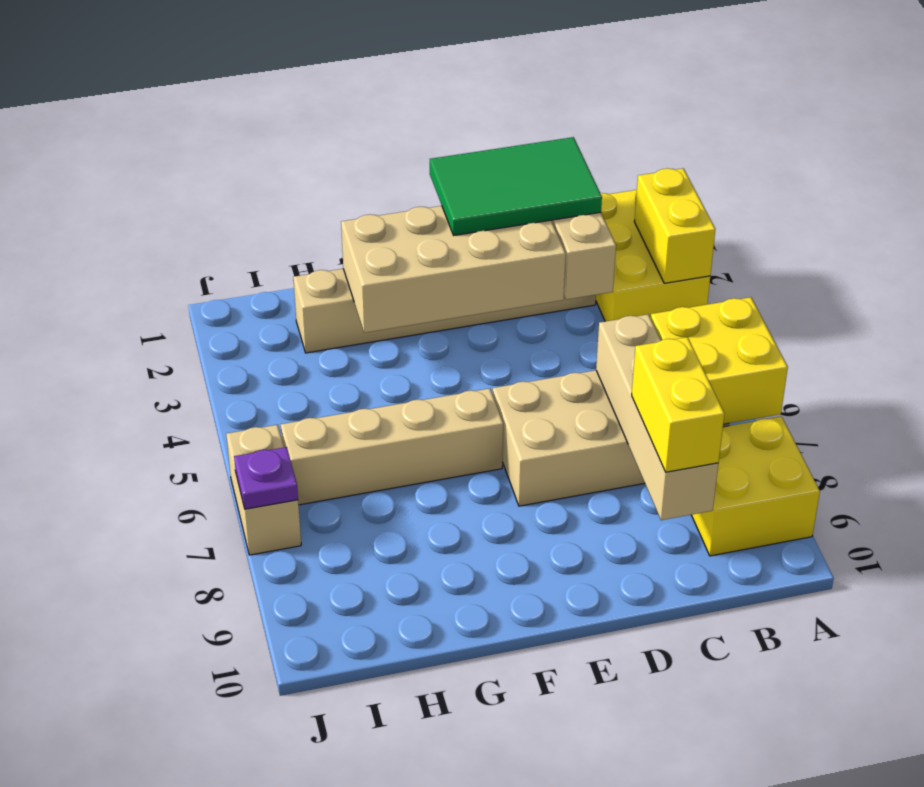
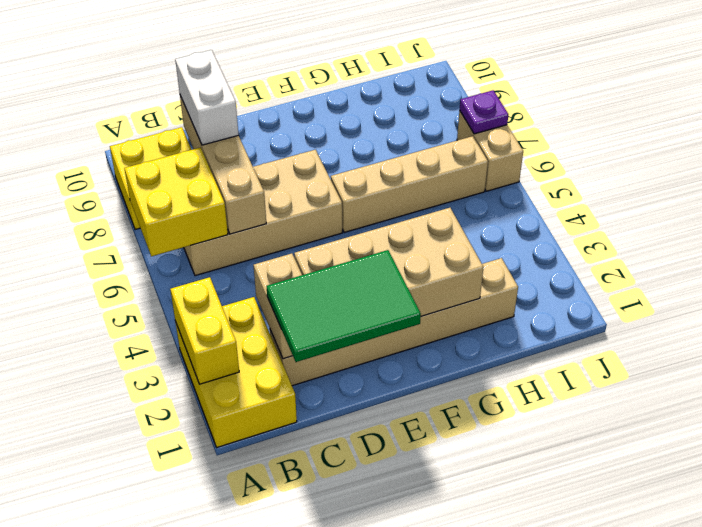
yellow brick C8:C9 level 3 -> white brick C8:C9 level 3

